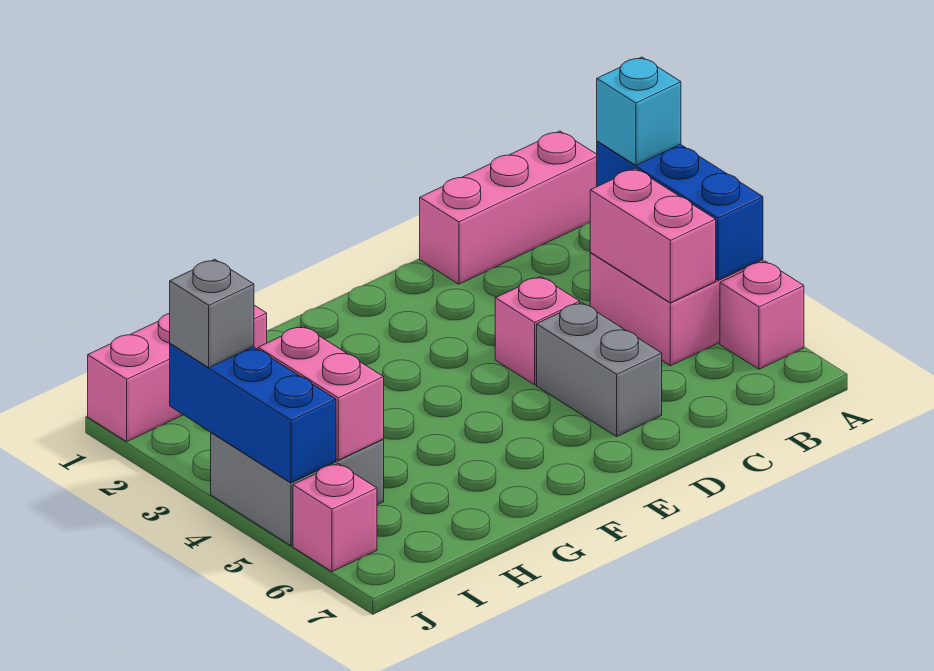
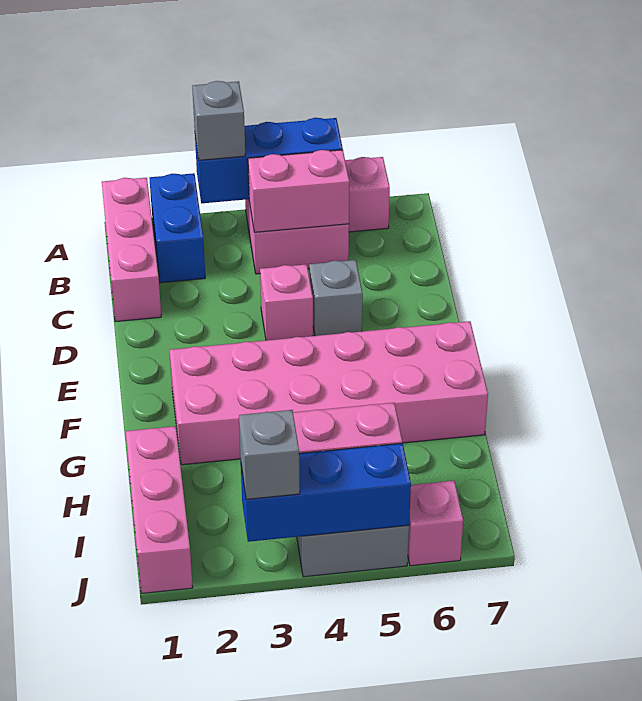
none -> blue brick A2:B2 level 1
cyan brick A3 level 3 -> grey brick A3 level 3
grey brick D5:D6 level 1 -> grey brick D5 level 1
none -> pink brick F2:G7 level 1

